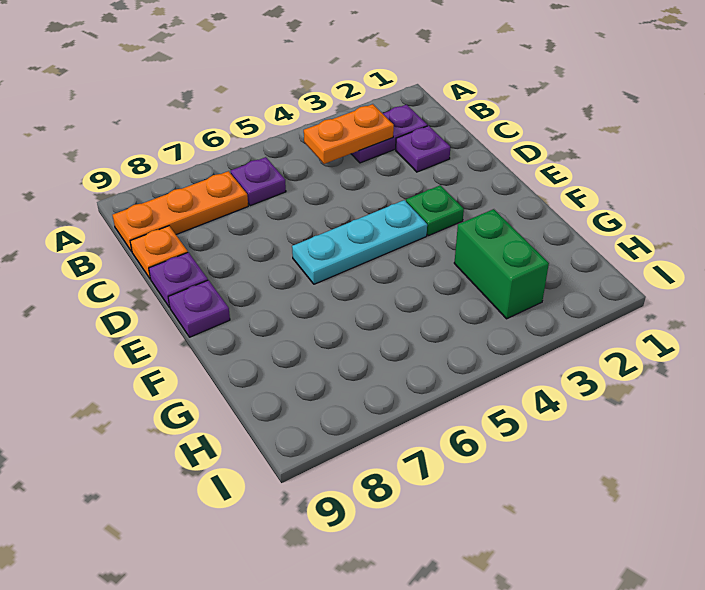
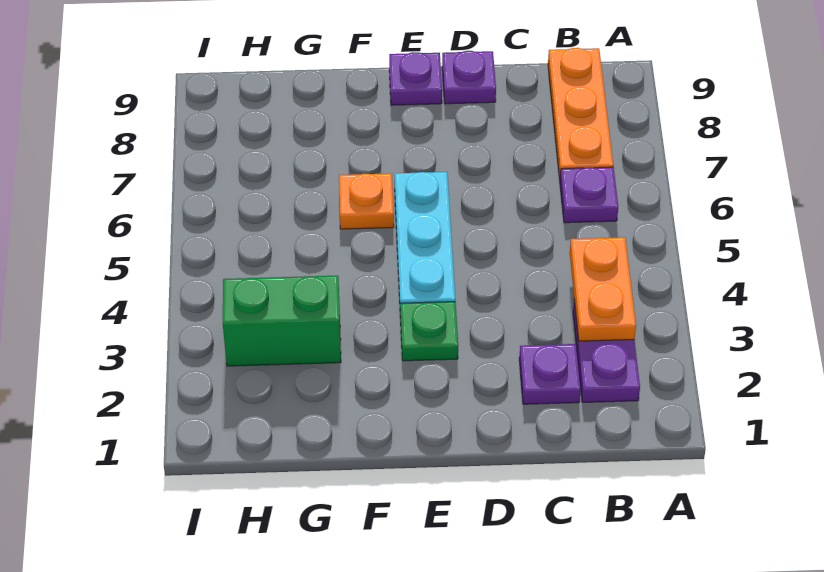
orange plate C9 level 1 -> orange plate F6 level 1

